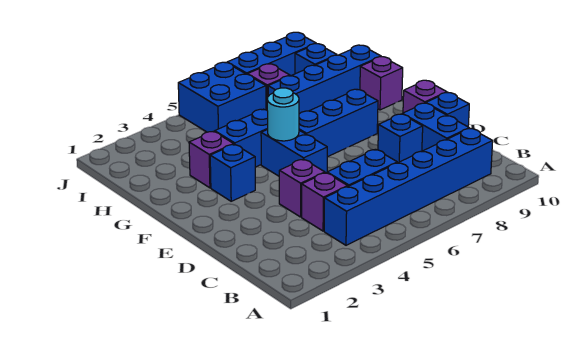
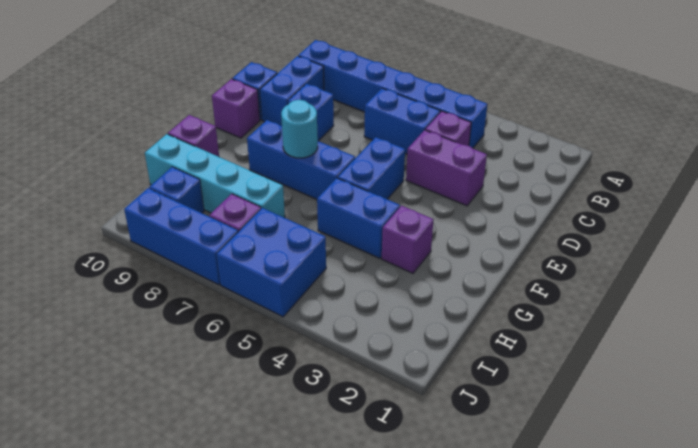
purple brick D4 level 1 -> purple brick D3:D4 level 1
blue brick F3 level 1 -> none
cyan round brick F5 level 2 -> cyan round brick F7 level 2
blue brick H7:H10 level 1 -> cyan brick H7:H10 level 1

